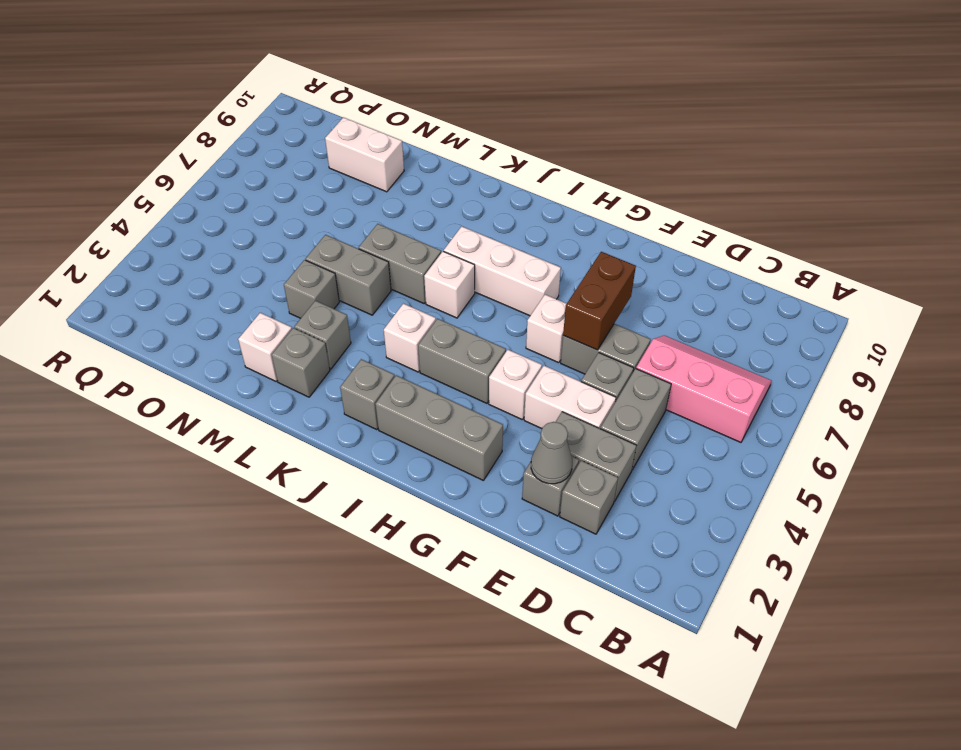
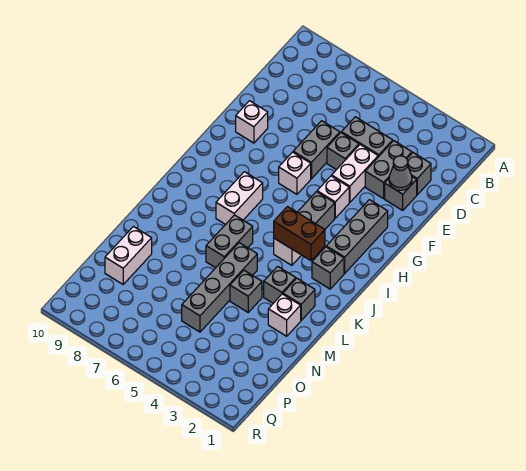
pink slope B6:D7 level 1 top 6 -> none
brown brick F6:F7 level 2 -> brown brick J3:J4 level 2
white brick H7:J7 level 1 -> white brick I7:J7 level 1
white brick J6 level 1 -> white brick F9 level 1
grey brick L5:M5 level 1 -> grey brick L5:O5 level 1

